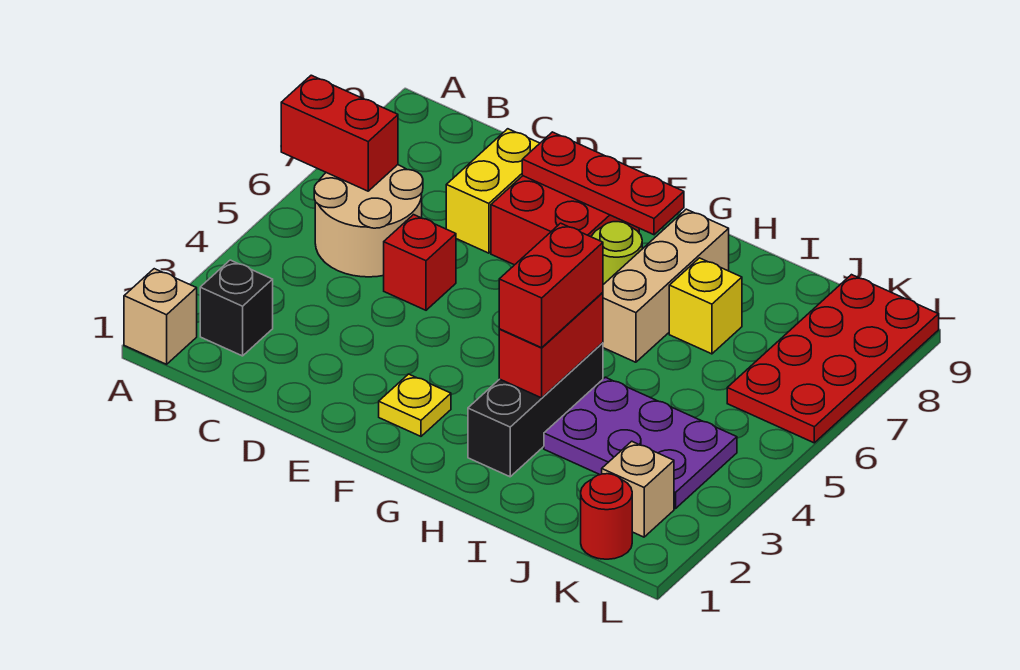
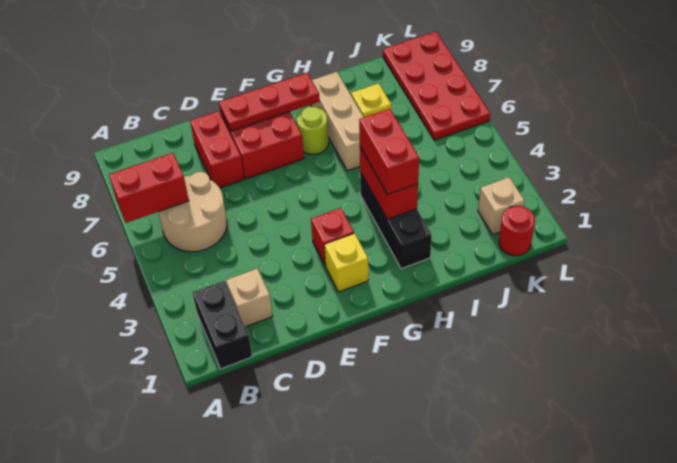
tan brick A1 level 1 -> tan brick C2 level 1
black brick B2 level 1 -> black brick B1:B2 level 1
red brick D5 level 1 -> red brick F3 level 1
yellow brick D7:D8 level 1 -> red brick D7:D8 level 1
yellow plate F2 level 1 -> yellow brick F2 level 1
purple plate I3:K4 level 1 -> none

